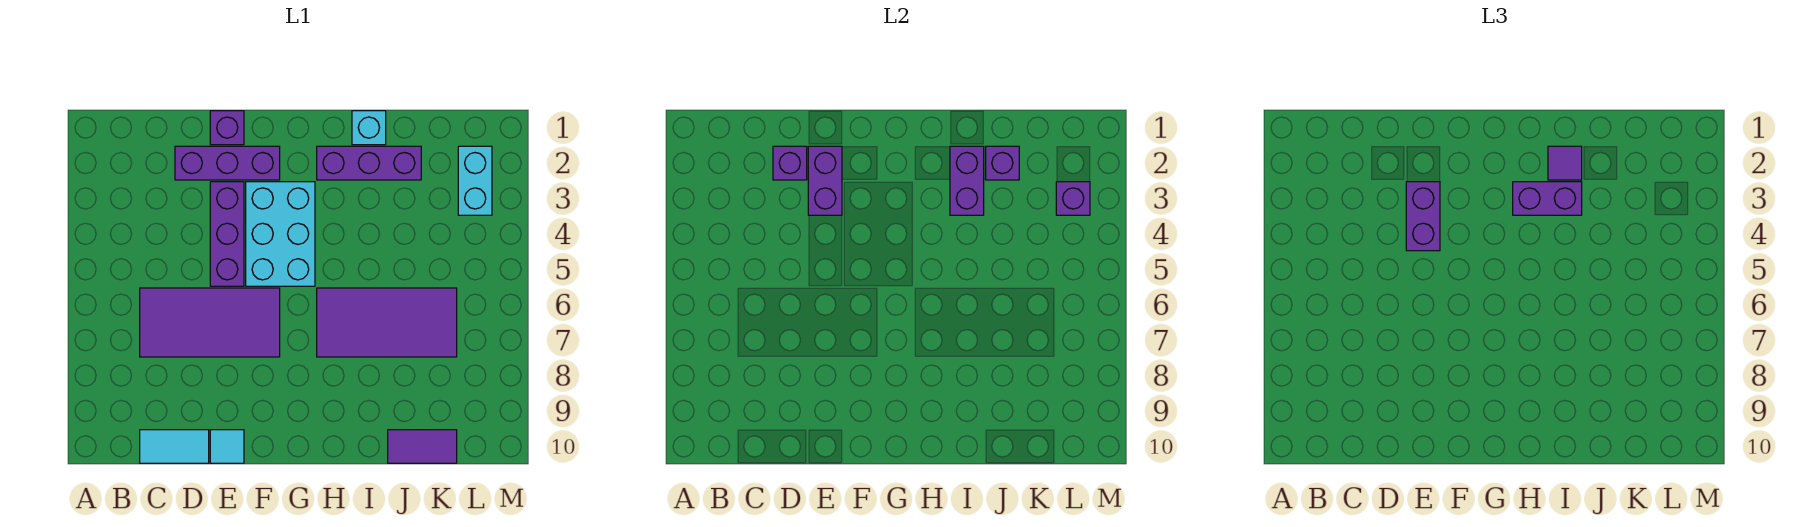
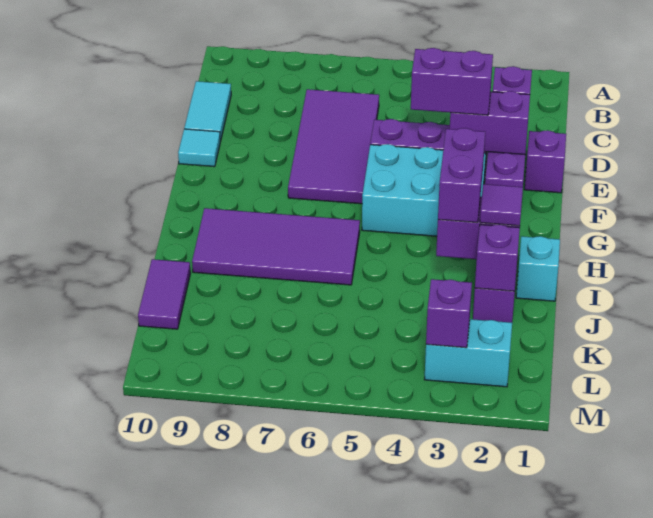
purple tile H6:K7 level 1 -> purple tile H6:I9 level 1

